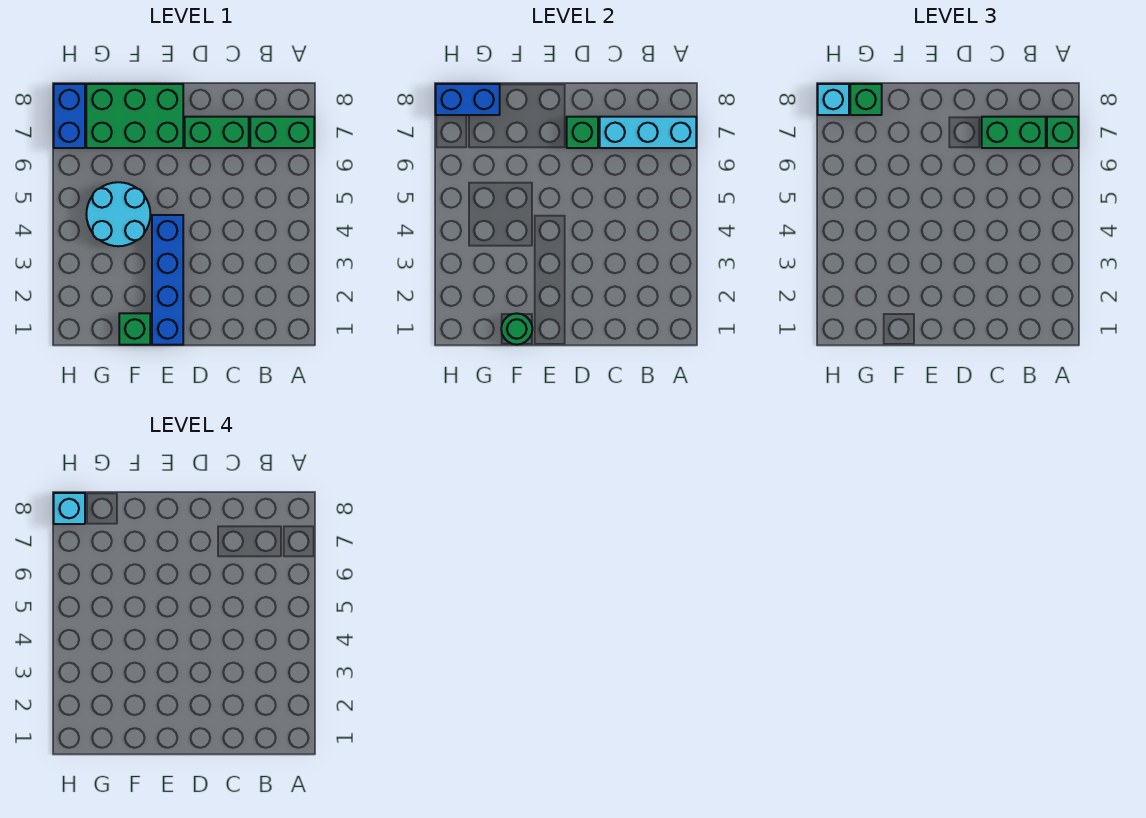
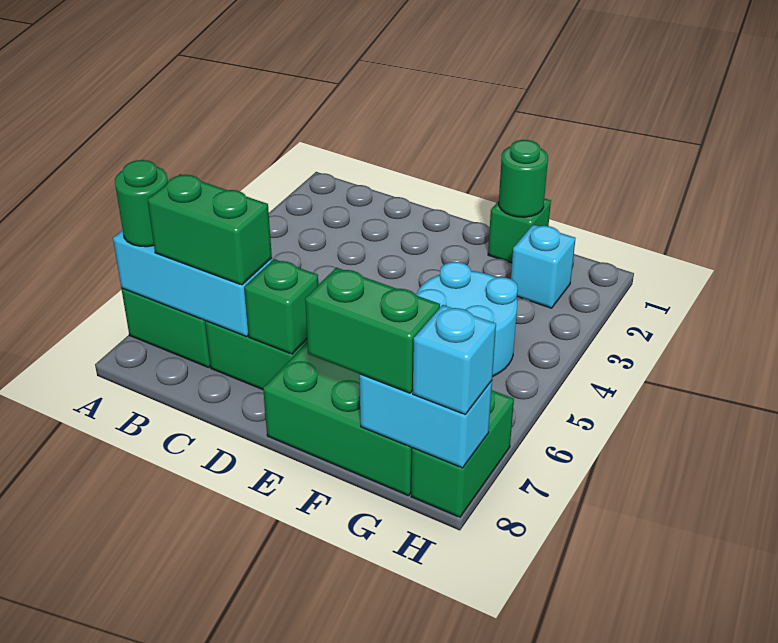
green brick A7 level 3 -> green round brick A7 level 3
blue brick E1:E4 level 1 -> none
blue brick G8:H8 level 2 -> cyan brick G8:H8 level 2
green brick G8 level 3 -> green brick F8:G8 level 3
blue brick H7:H8 level 1 -> green brick H7:H8 level 1
cyan brick H8 level 4 -> cyan brick G2 level 1

